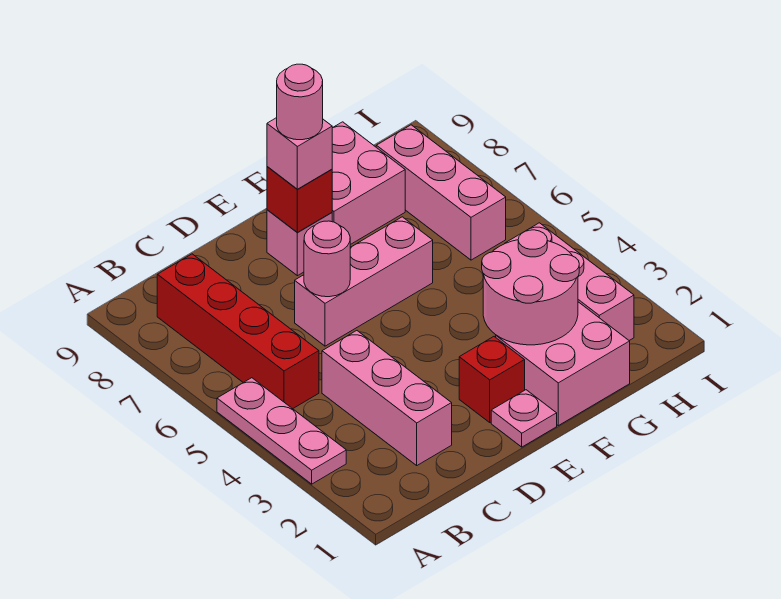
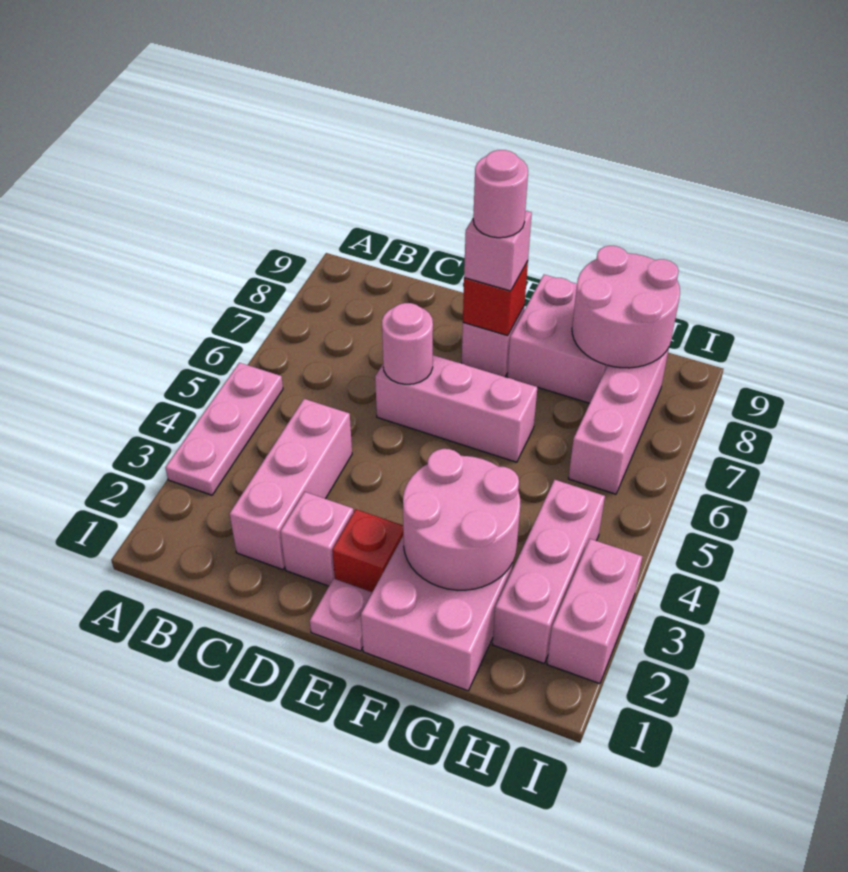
red brick B5:B8 level 1 -> none
none -> pink brick D2 level 1
none -> pink round brick G8:H9 level 2
none -> pink brick I2:I3 level 1

